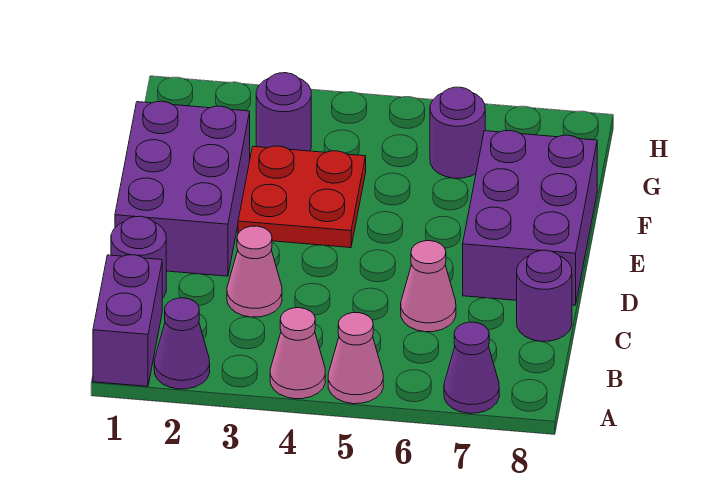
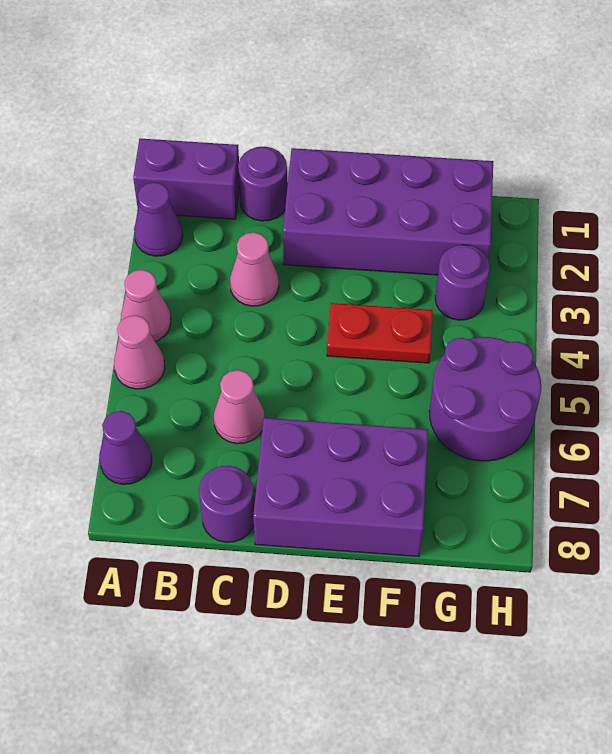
purple brick D1:F2 level 1 -> purple brick D1:G2 level 1
red plate E3:F4 level 1 -> red plate E4:F4 level 1
purple round brick G6 level 1 -> purple round brick G5:H6 level 1

